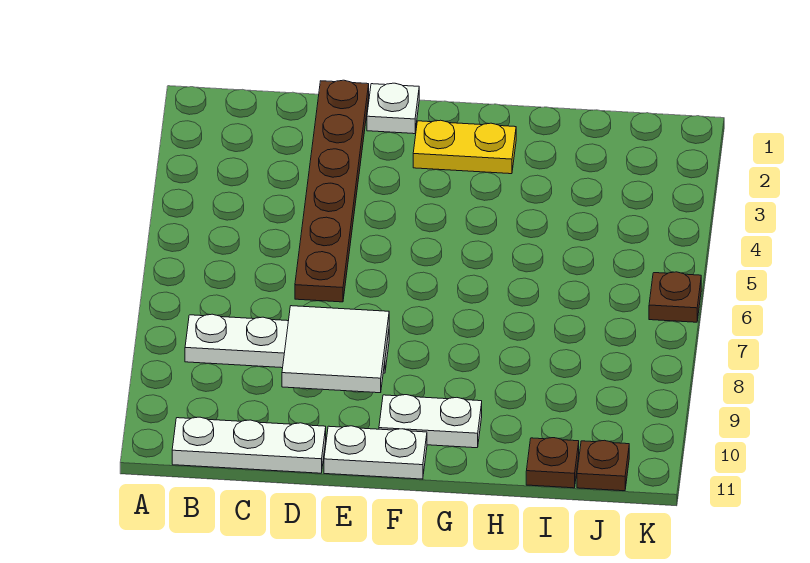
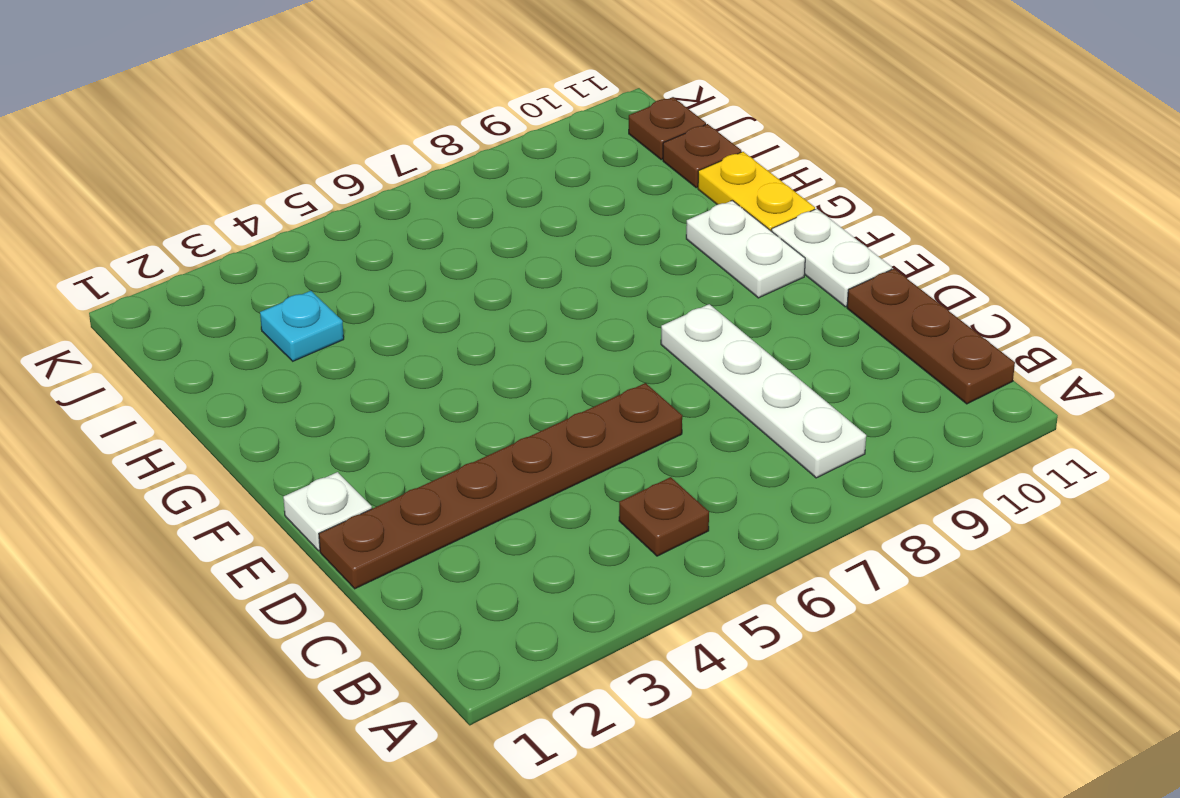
white plate B11:D11 level 1 -> brown plate B11:D11 level 1
white tile D8:E9 level 2 -> none
yellow plate F2:G2 level 1 -> yellow plate G11:H11 level 1
none -> cyan plate I3 level 1
brown plate K6 level 1 -> brown plate B5 level 1

